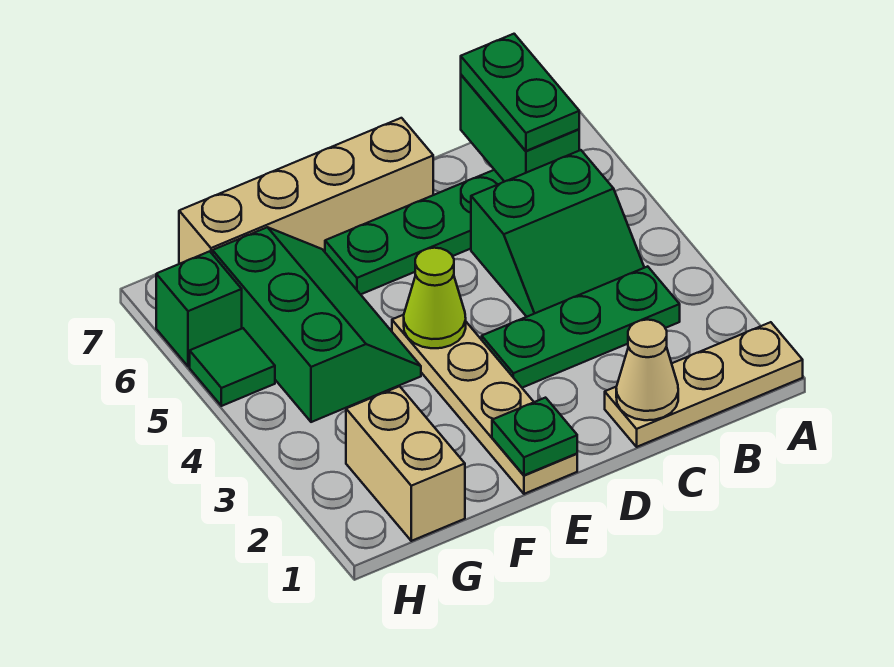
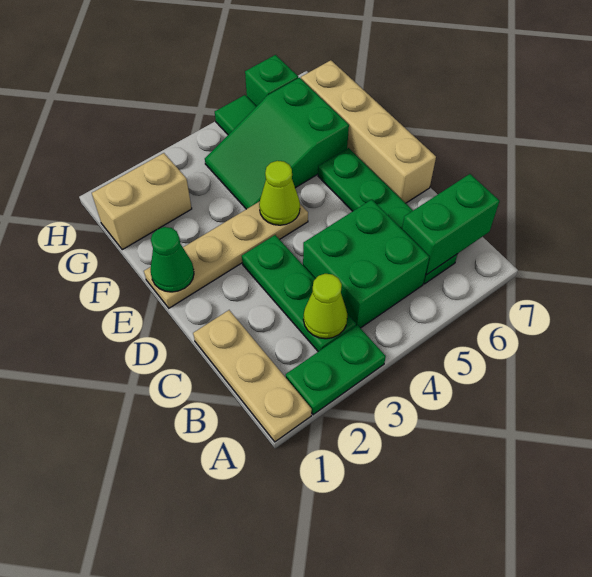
none -> lime cone B3 level 2
green slope B4:C5 level 1 top 5 -> green brick B4:C5 level 1
green plate B6:B7 level 3 -> green plate A2:A3 level 1
tan cone C1 level 2 -> none
green plate E1 level 2 -> green cone E1 level 2
green slope F4:G6 level 1 top G -> green slope F4:G6 level 1 top 6

